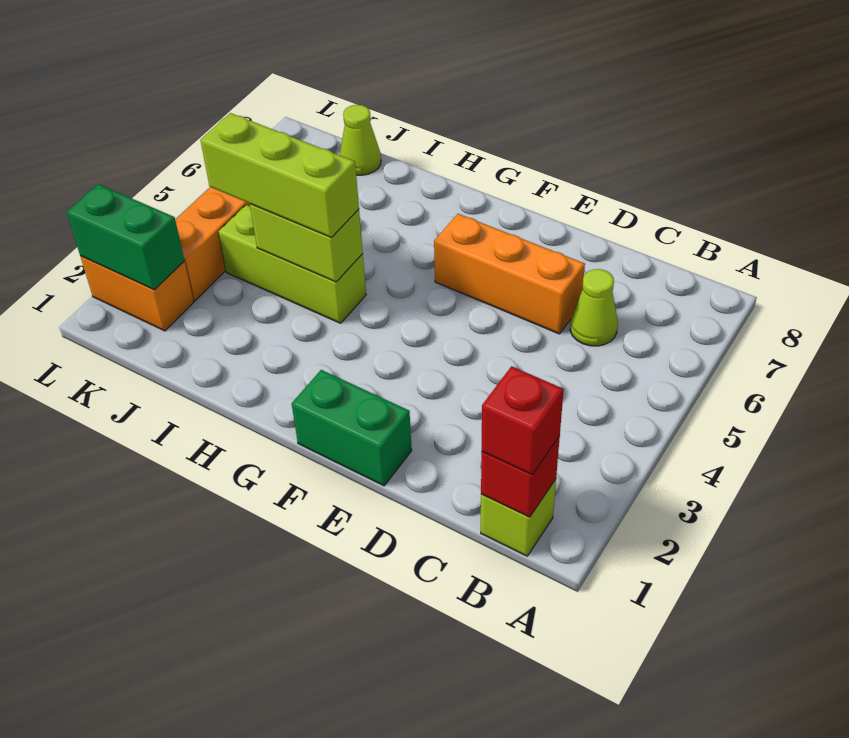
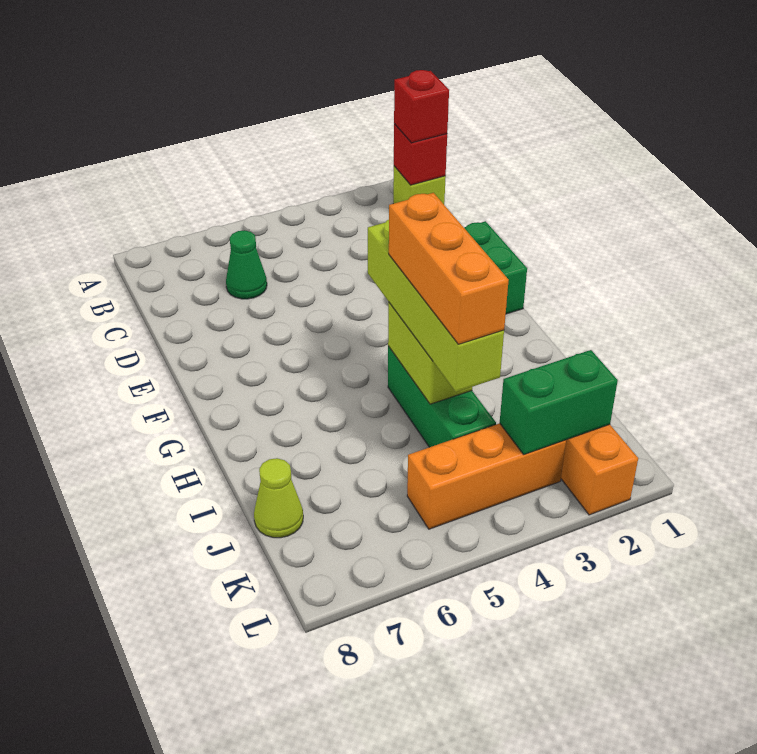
lime cone C6 level 1 -> green cone C6 level 1
orange brick D6:F6 level 1 -> orange brick H4:J4 level 4
lime brick H4:J4 level 1 -> green brick H4:J4 level 1
lime brick H4:J4 level 3 -> lime brick G4:J4 level 3
green brick K2:L2 level 2 -> green brick K2:K3 level 2

